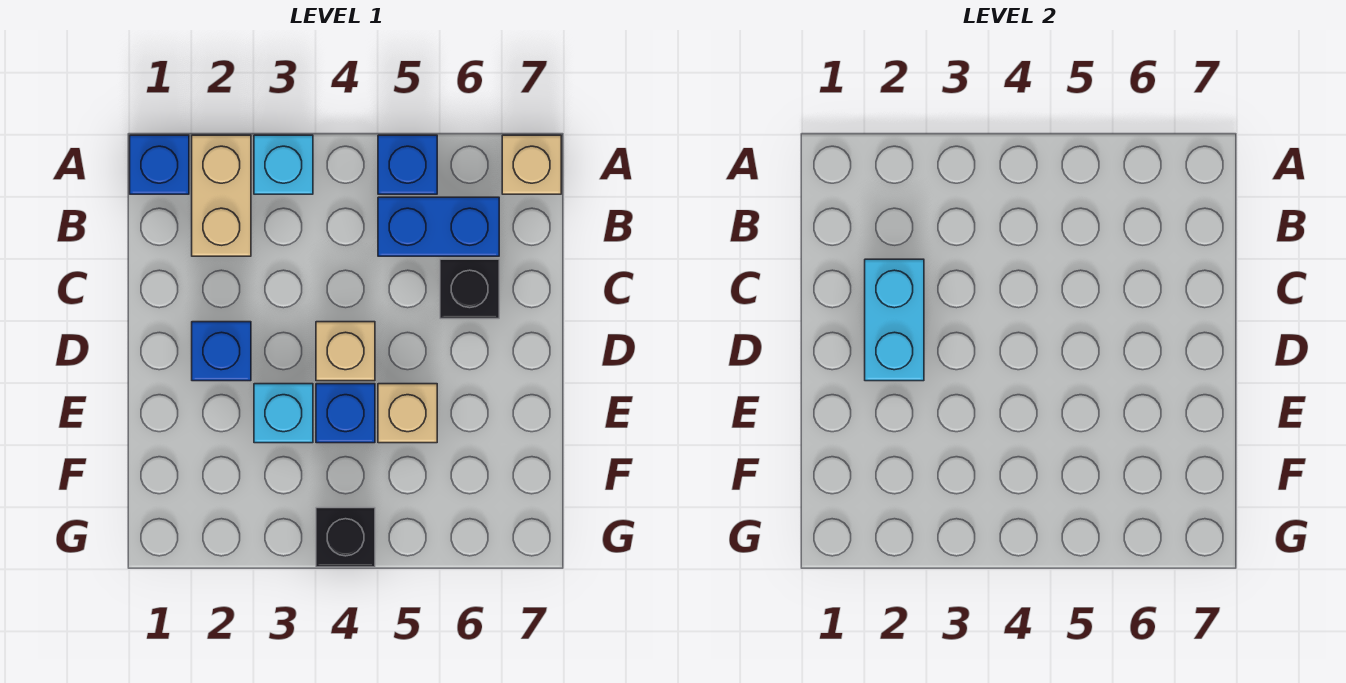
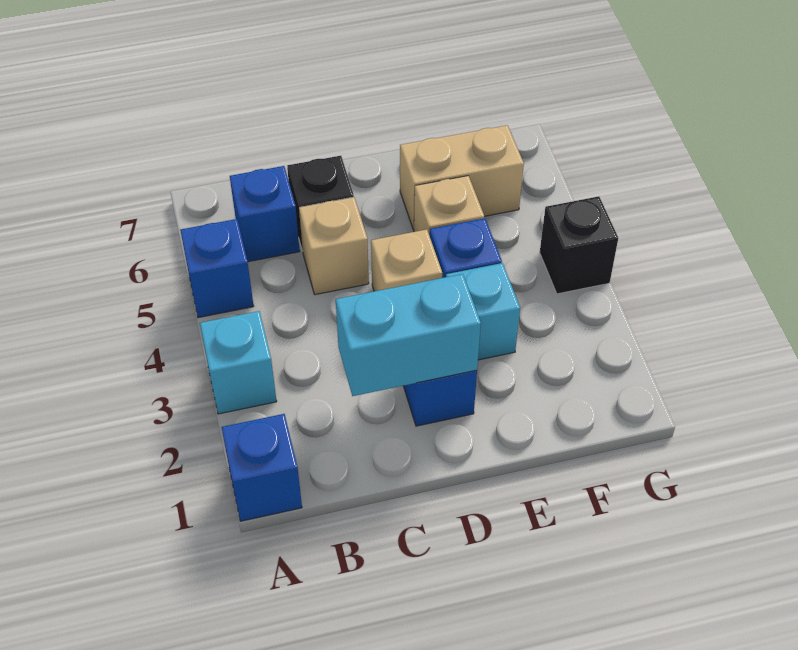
tan brick A2:B2 level 1 -> tan brick E6:F6 level 1
tan brick A7 level 1 -> tan brick C5 level 1
blue brick B5:B6 level 1 -> blue brick B6 level 1

